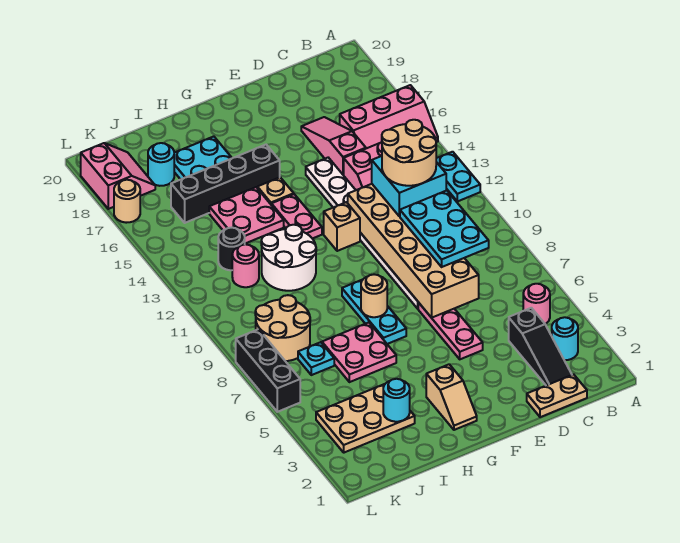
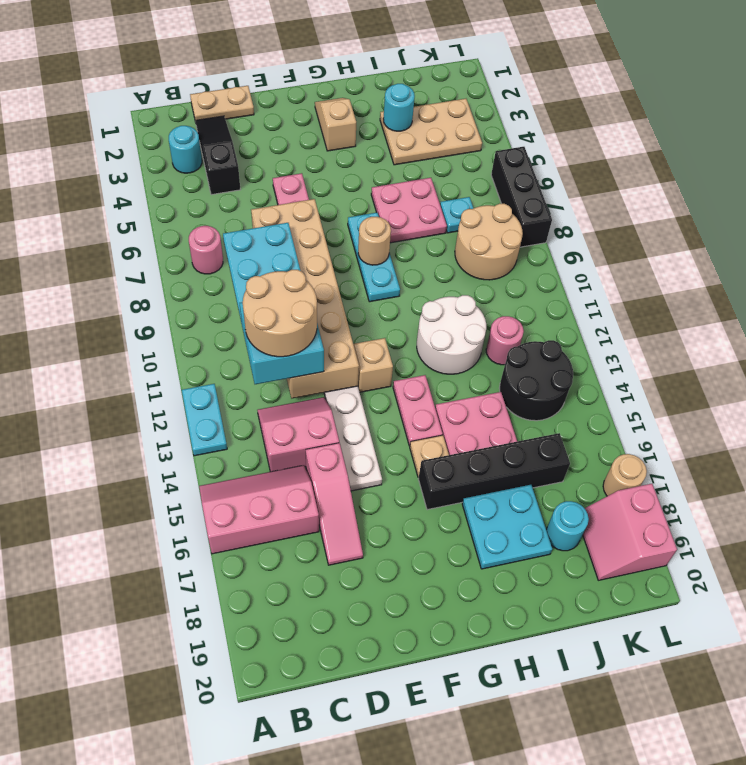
pink round brick B5 level 1 -> pink round brick B7 level 1
black round brick J13 level 1 -> black round brick J13:K14 level 1

